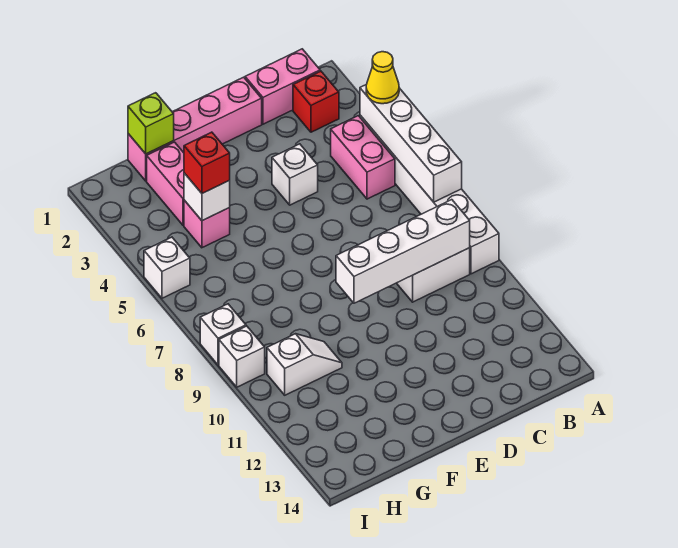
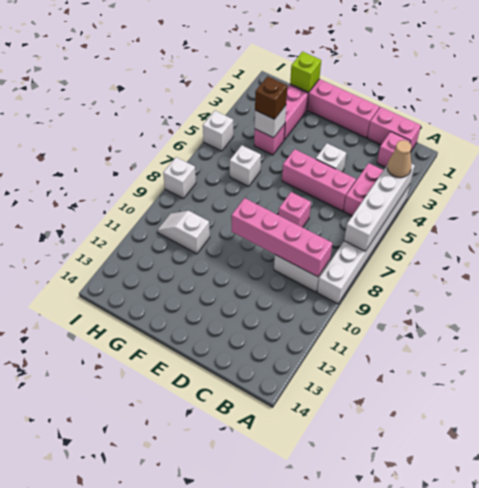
yellow cone A4 level 3 -> tan cone A4 level 3
red brick B2 level 1 -> pink brick B2 level 1
white brick B9:E9 level 2 -> pink brick B9:E9 level 2
none -> pink brick C5:E5 level 1
none -> pink brick D7 level 1
red brick G4 level 3 -> brown brick G4 level 3
white slope G10:H10 level 1 top H -> white slope G10:H10 level 1 top G
white brick I9 level 1 -> white brick G6 level 1

